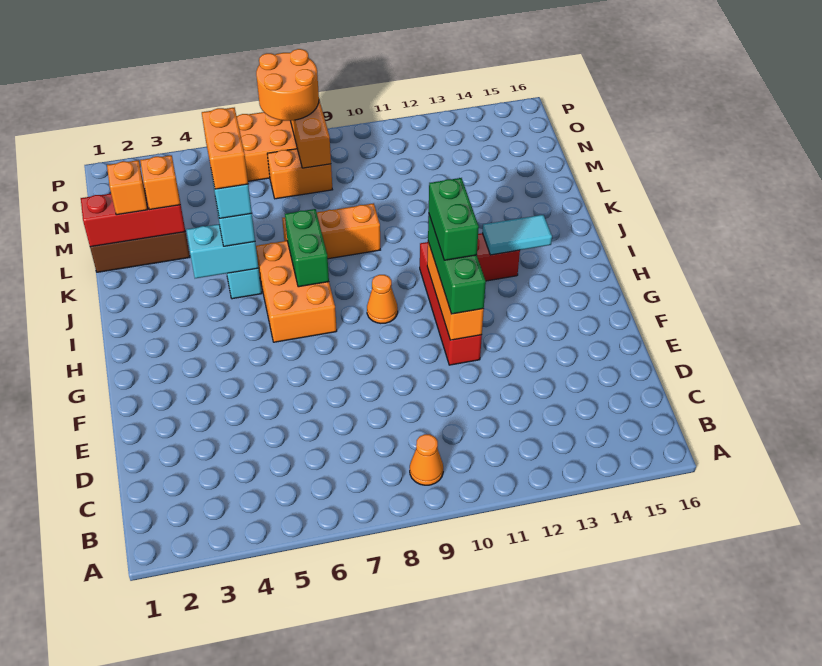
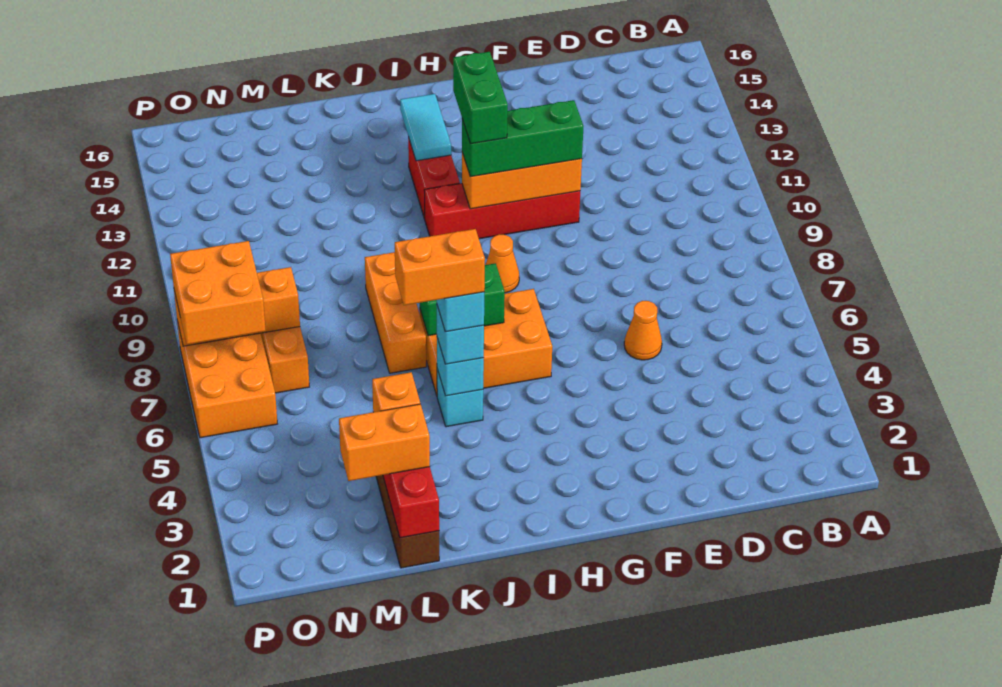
orange cone B9 level 1 -> orange cone E6 level 1
green brick G11:H11 level 4 -> green brick H11:H12 level 4
cyan brick J4:J5 level 2 -> cyan brick J5 level 2
orange brick L2 level 3 -> orange brick L2:M2 level 3
orange round brick O7:P8 level 3 -> orange brick O7:P8 level 3

